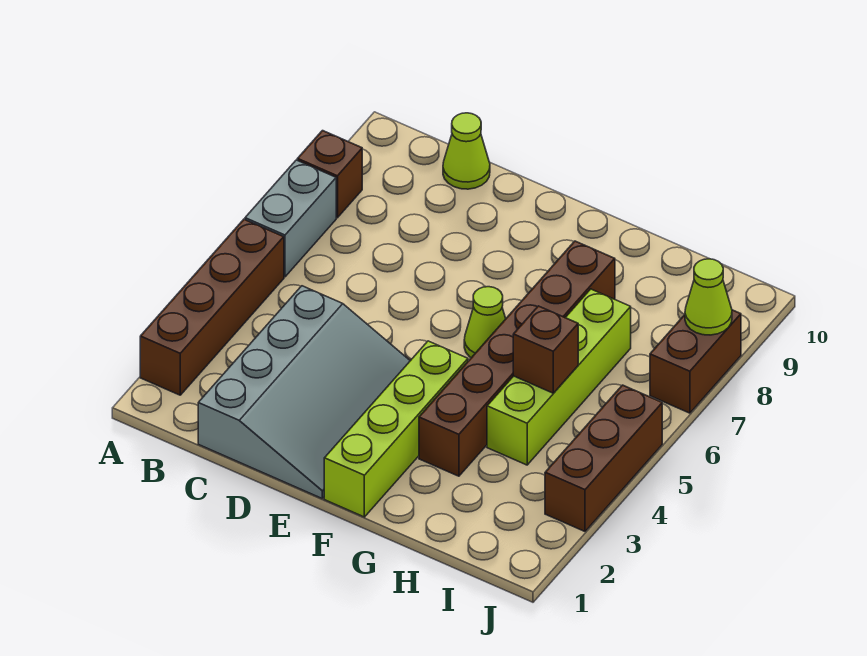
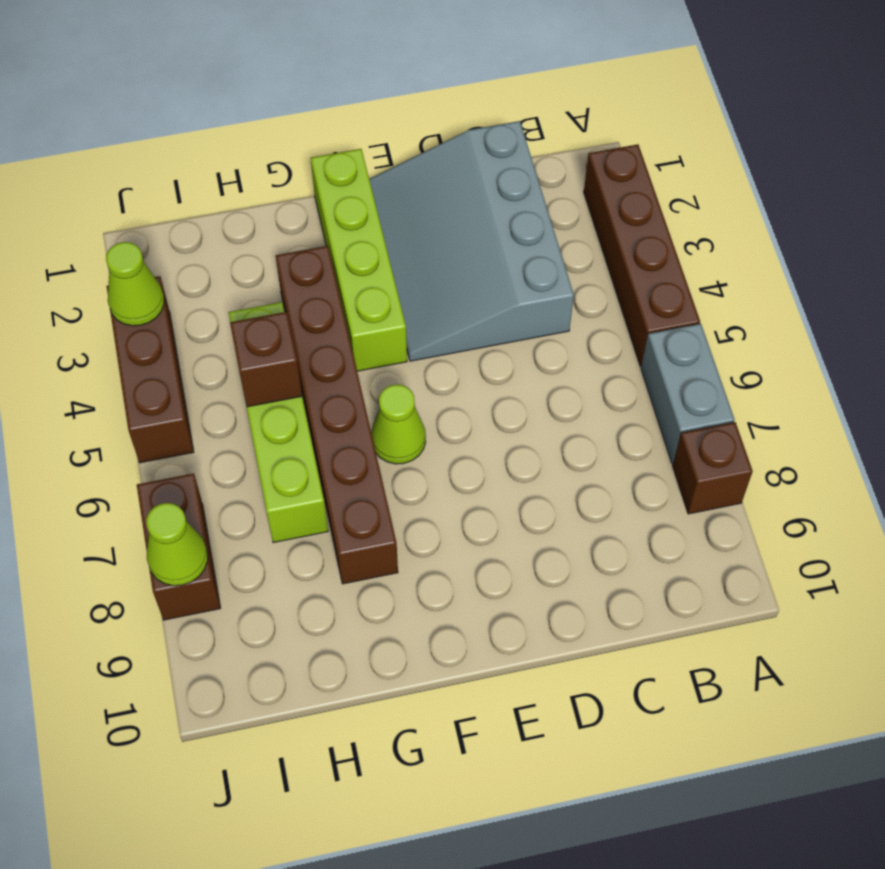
lime cone C10 level 1 -> lime cone J3 level 2

